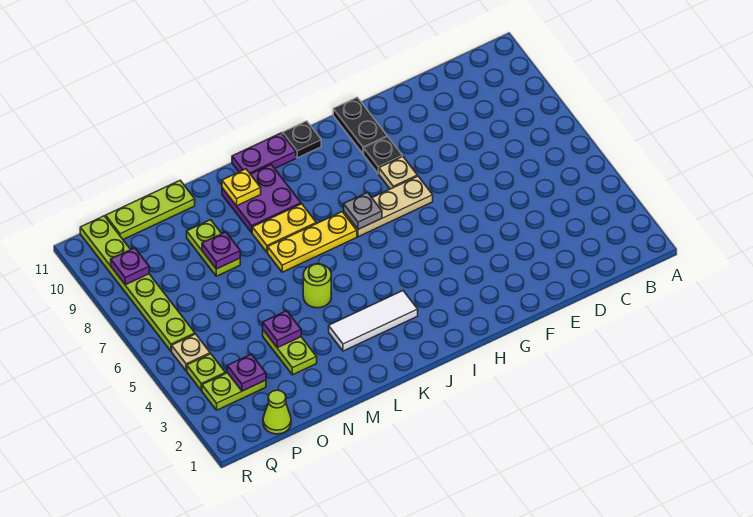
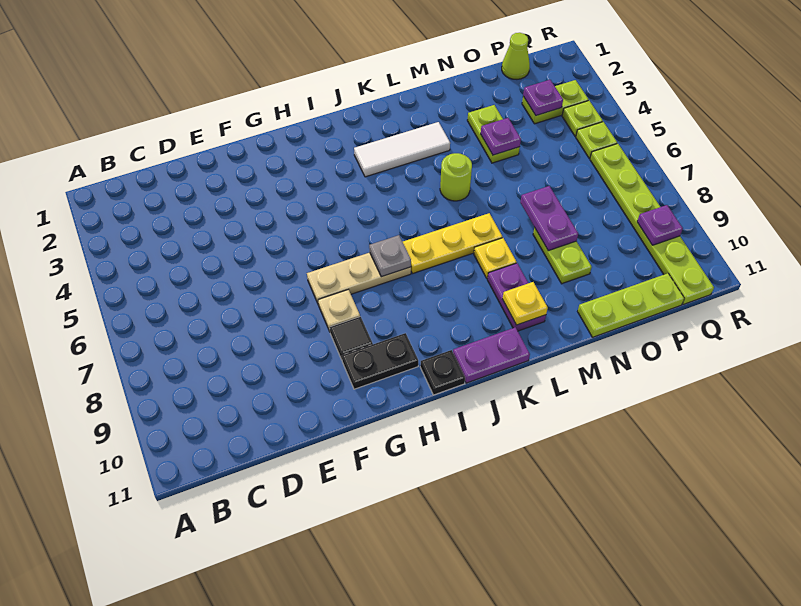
black plate G9 level 1 -> black tile G9 level 1
black plate G10:G11 level 1 -> black plate G10:H10 level 1
yellow plate K8:L8 level 1 -> yellow plate L8 level 1
purple plate K9:L10 level 1 -> purple plate L9:L10 level 1
purple plate N8 level 2 -> purple plate N7:N8 level 2
tan plate Q5 level 1 -> lime plate Q5 level 1

